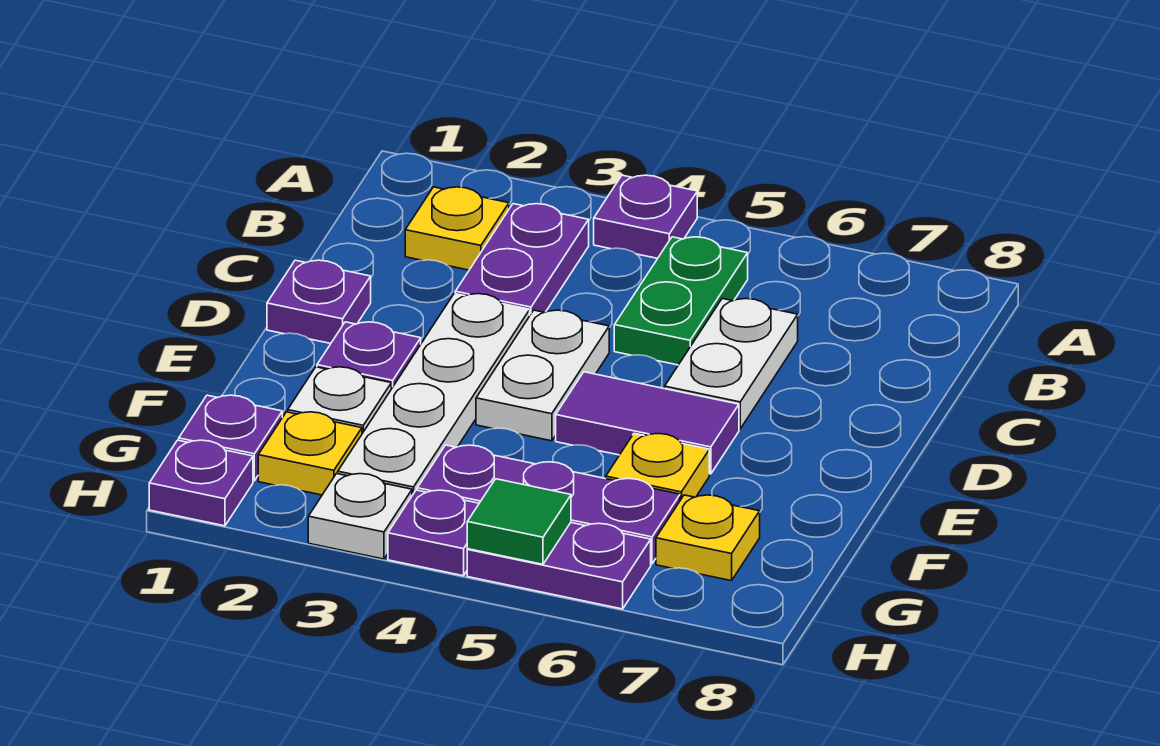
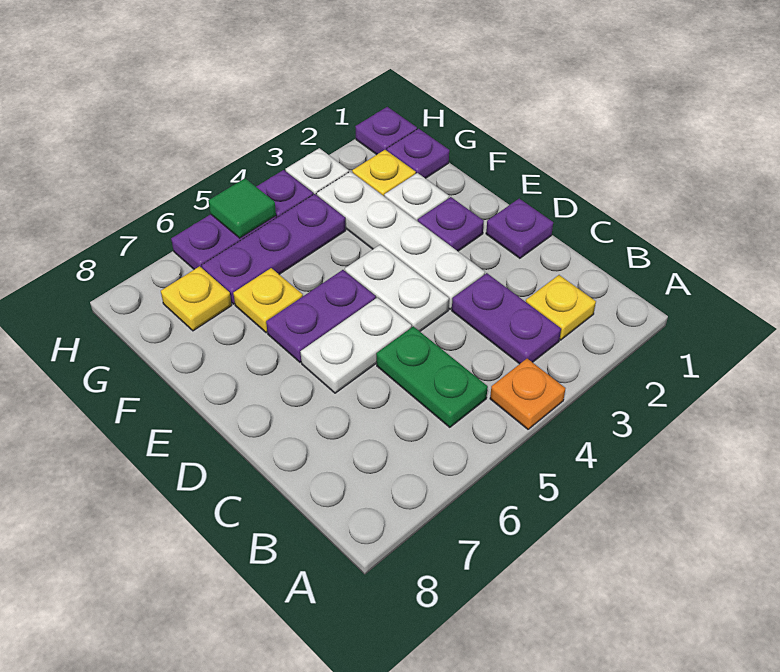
purple plate A4 level 1 -> orange plate A4 level 1
white plate C6:D6 level 1 -> white plate D5:D6 level 1
purple tile E5:E6 level 1 -> purple plate E5:E6 level 1

